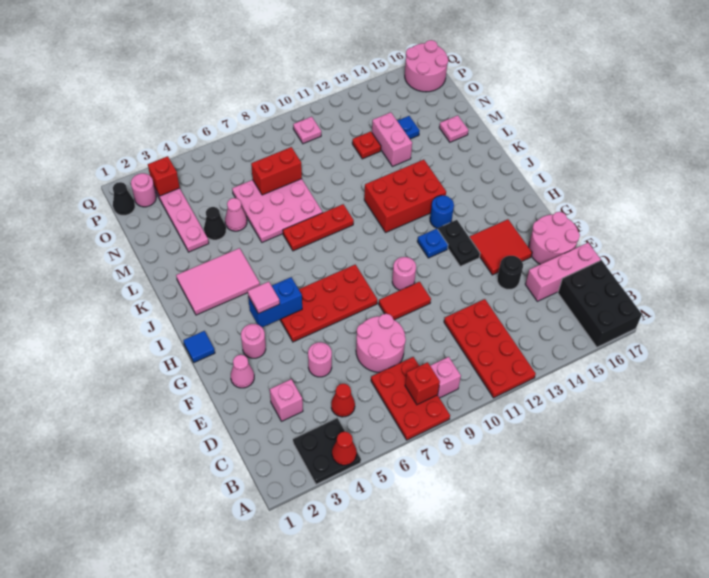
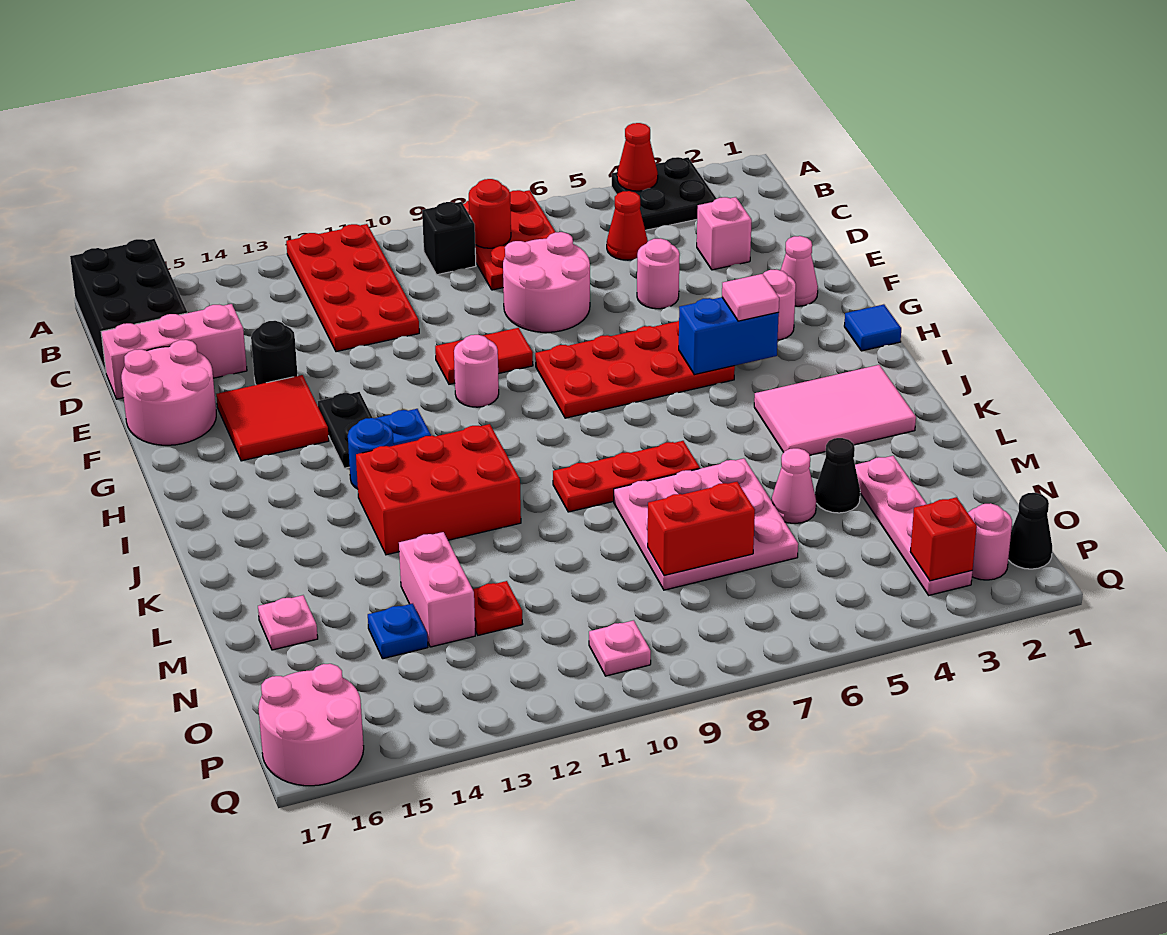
red brick B8 level 2 -> red round brick B8 level 2
pink brick B9 level 1 -> black brick B9 level 1

